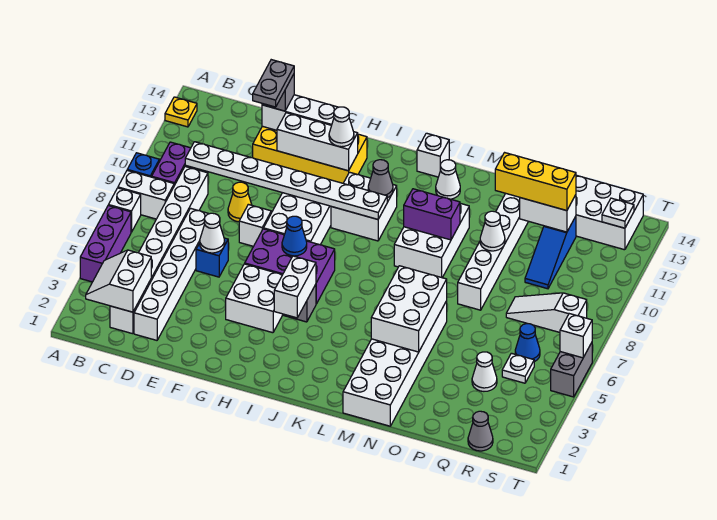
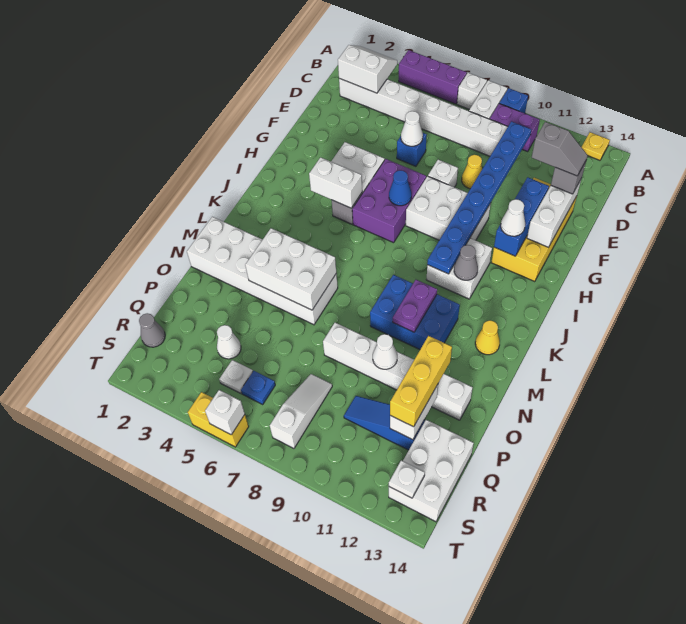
white plate C10:J10 level 2 -> blue plate C10:J10 level 2
white brick D2:D7 level 1 -> none
grey plate E12:E13 level 4 -> grey slope E12:E13 level 4 top 12
white brick F12:H12 level 2 -> blue brick F12:H12 level 2
white brick K14 level 1 -> none
white brick L9:M11 level 1 -> blue brick L9:M11 level 1
purple brick L10:M10 level 2 -> purple plate L10:M10 level 2
white cone L13 level 1 -> yellow cone L13 level 1
blue cone R6 level 1 -> blue plate R6 level 1
grey brick T5:T6 level 1 -> yellow brick T5:T6 level 1

